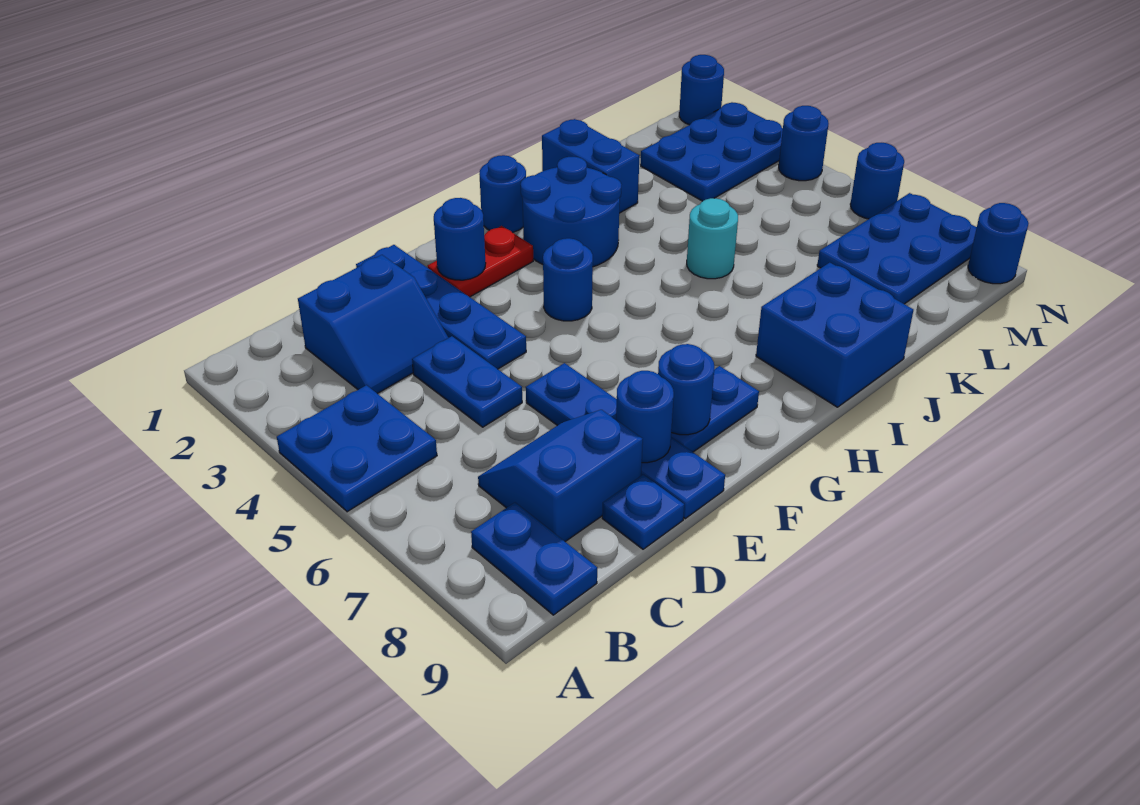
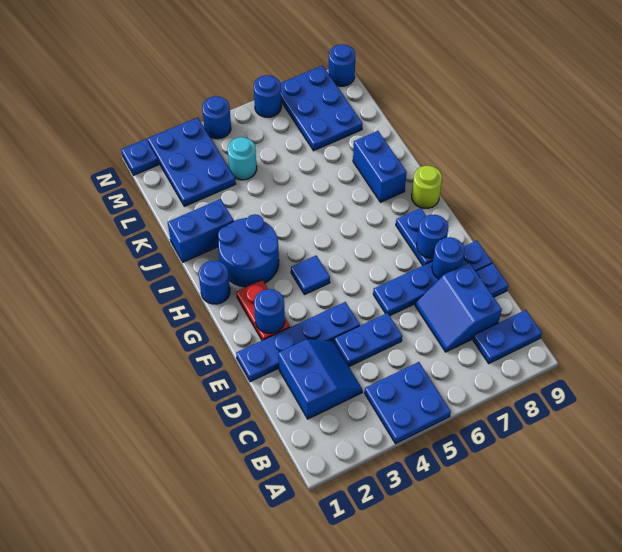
blue round brick G4 level 1 -> blue tile G4 level 1
none -> lime round brick H9 level 1
blue brick I8:J9 level 1 -> blue brick I8:J8 level 1
cyan round brick J5 level 1 -> cyan round brick L4 level 1
blue round brick N1 level 1 -> blue plate N1 level 1

